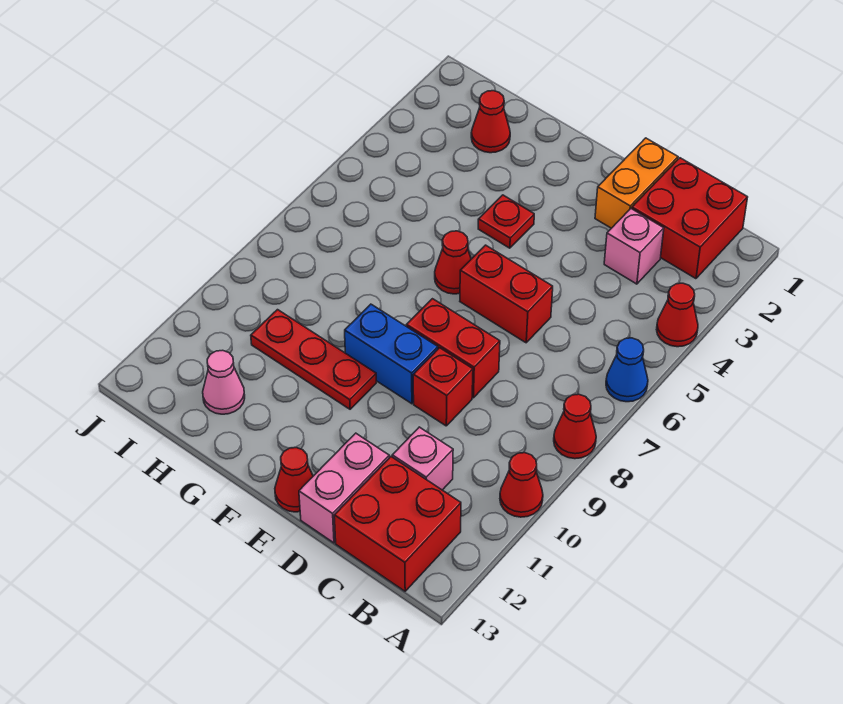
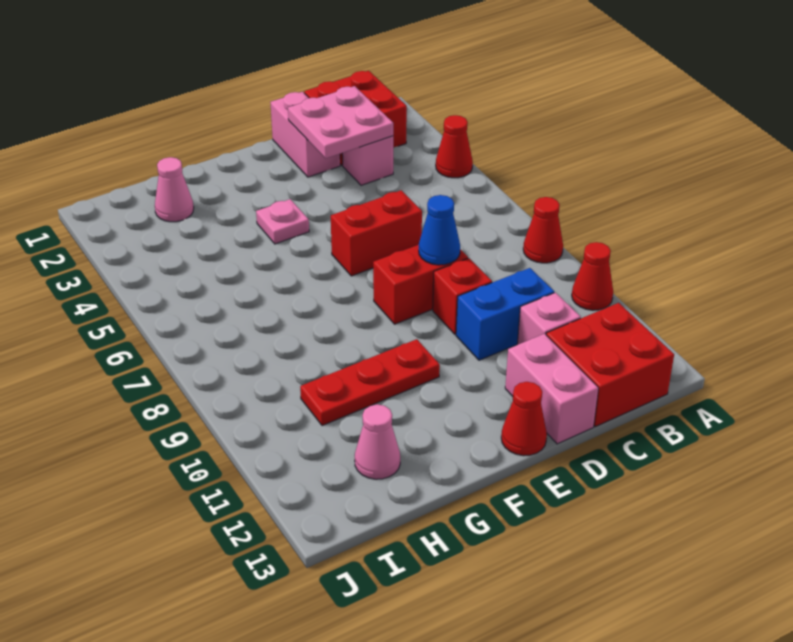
blue cone A6 level 1 -> blue cone D8 level 2
none -> pink plate C2:D3 level 2
orange brick D1:D2 level 1 -> pink brick D1:D2 level 1
blue brick E9:F9 level 1 -> blue brick C10:D10 level 1
red plate F4 level 1 -> pink plate F4 level 1
red cone F6 level 1 -> none
red cone H2 level 1 -> pink cone H2 level 1

